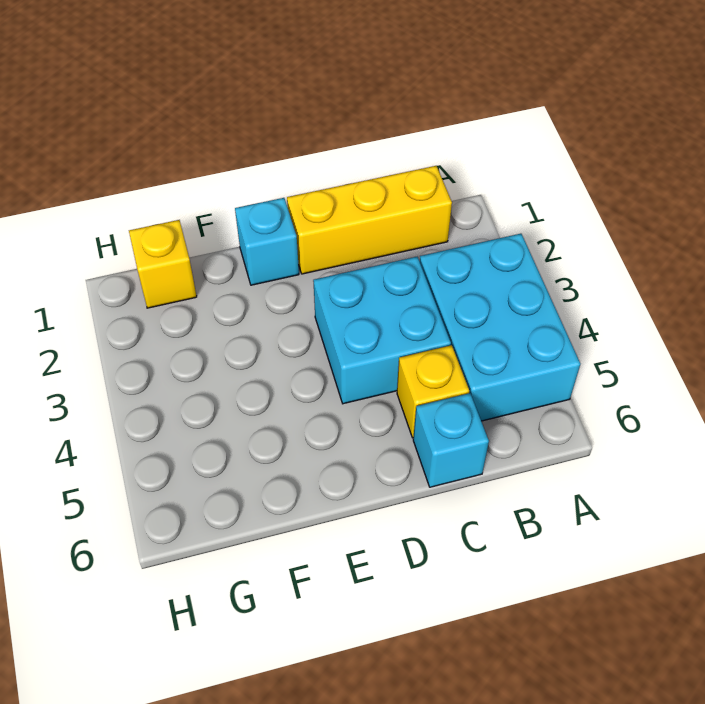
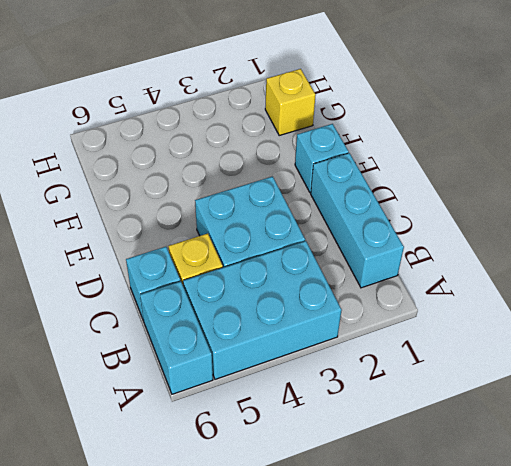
none -> cyan brick A6:B6 level 1
yellow brick B1:D1 level 1 -> cyan brick B1:D1 level 1

